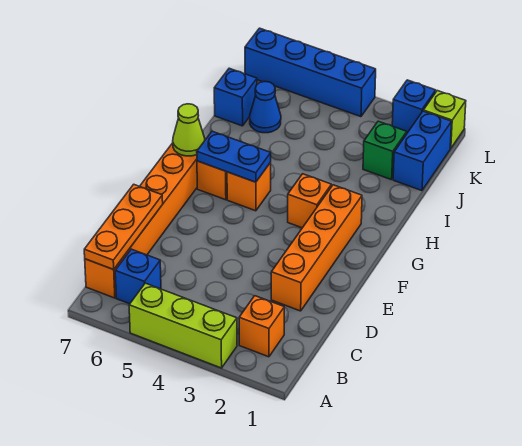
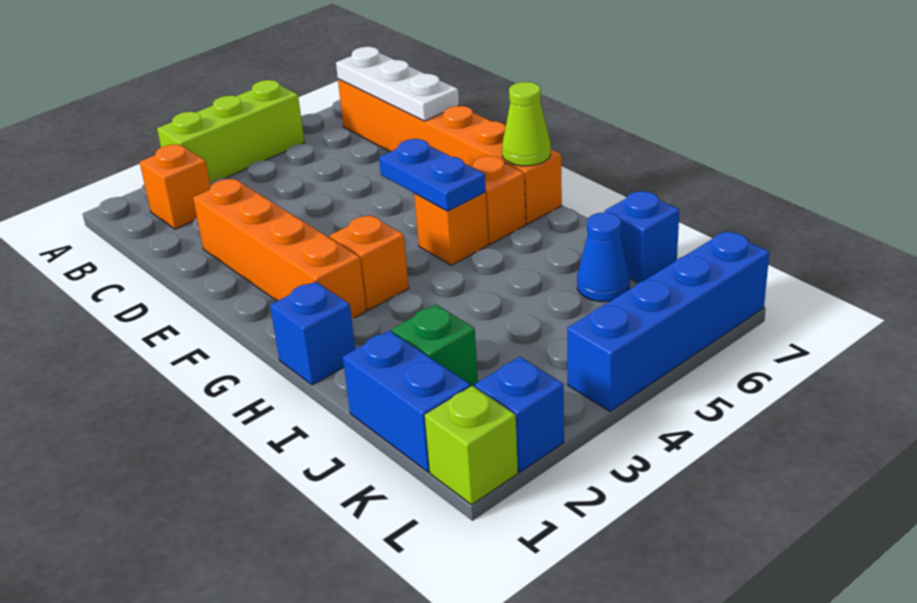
blue brick B6 level 1 -> blue brick H1 level 1
orange plate B7:D7 level 2 -> white plate B7:D7 level 2
blue plate G5:G6 level 2 -> blue plate F5:G5 level 2

